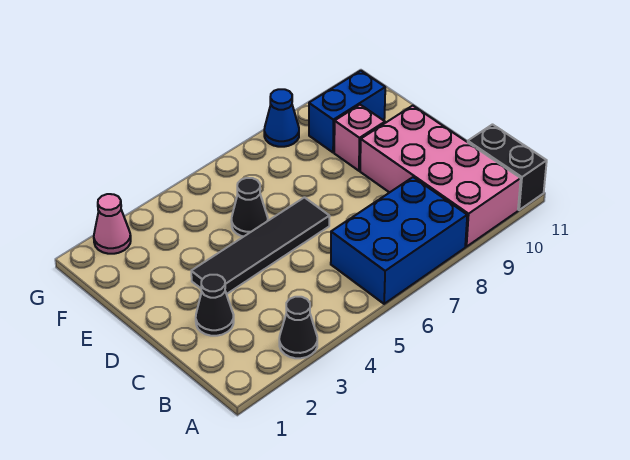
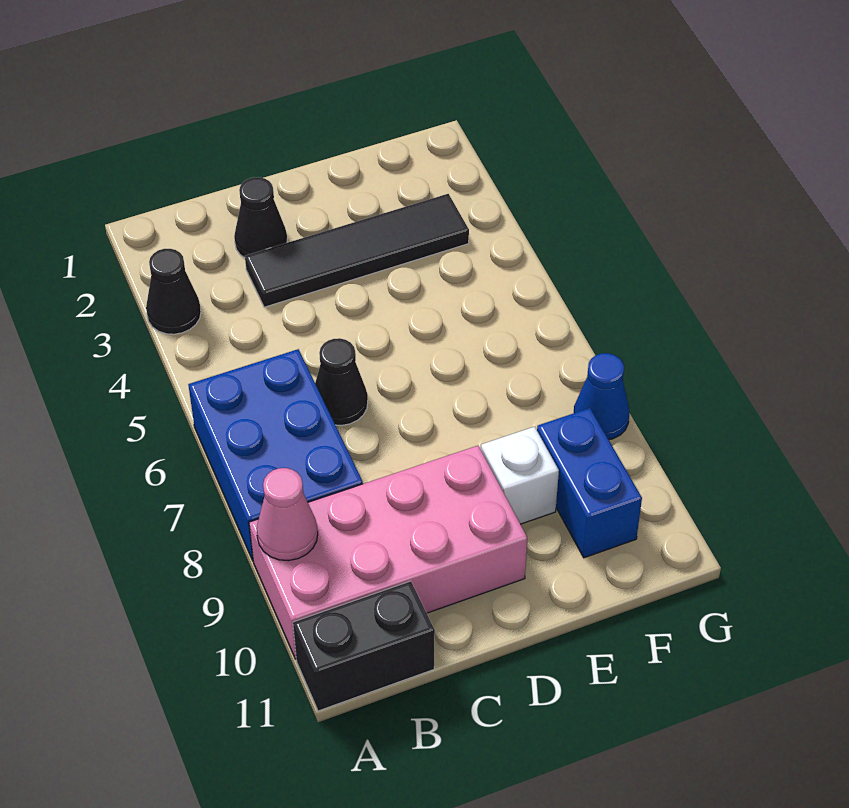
black tile D3:D6 level 1 -> black tile C3:F3 level 1
black cone E5 level 1 -> black cone C6 level 1
pink brick E9 level 1 -> white brick E9 level 1
pink cone G2 level 1 -> pink cone A9 level 2

